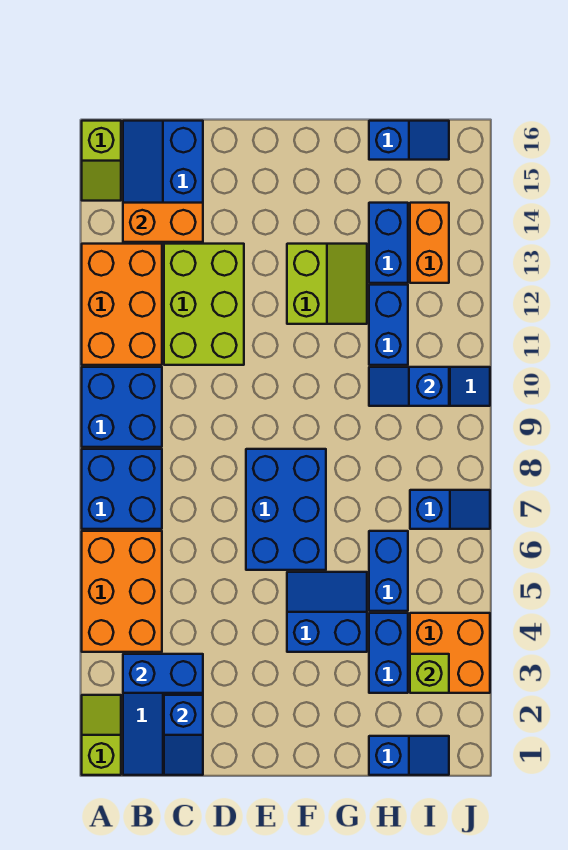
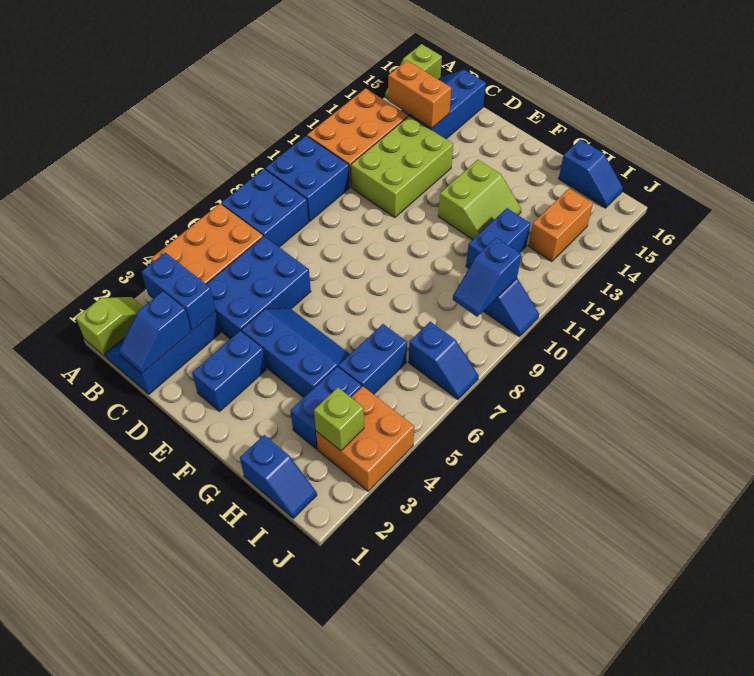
blue brick E6:F8 level 1 -> blue brick C4:D6 level 1
blue slope F4:G5 level 1 top 4 -> blue slope E4:G5 level 1 top 4
blue slope H10:I10 level 2 top I -> blue slope I9:I10 level 2 top 10
blue brick H13:H14 level 1 -> blue brick E2:E3 level 1

